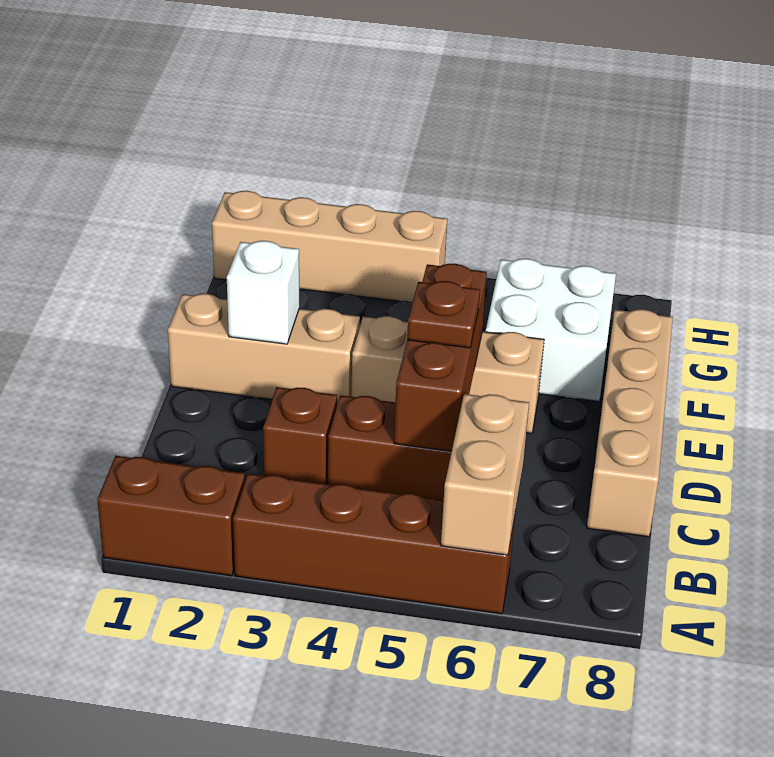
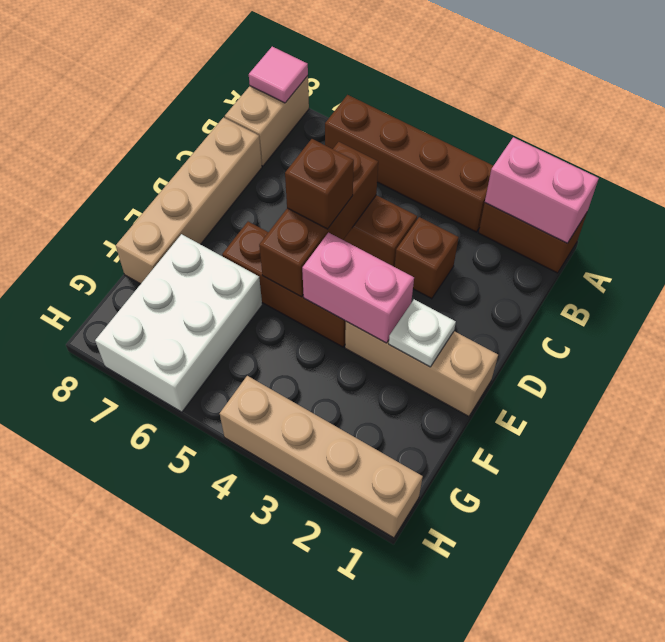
none -> pink brick A1:A2 level 2
tan brick A6:B6 level 2 -> tan brick A8:B8 level 1
none -> pink tile A8 level 2
brown plate D5 level 3 -> brown brick D5 level 3
white brick E2 level 2 -> white plate E2 level 2
none -> pink brick E3:E4 level 2
tan brick E4:E6 level 1 -> brown brick E4:E6 level 1
white brick F6:G7 level 1 -> white brick F6:H7 level 1

